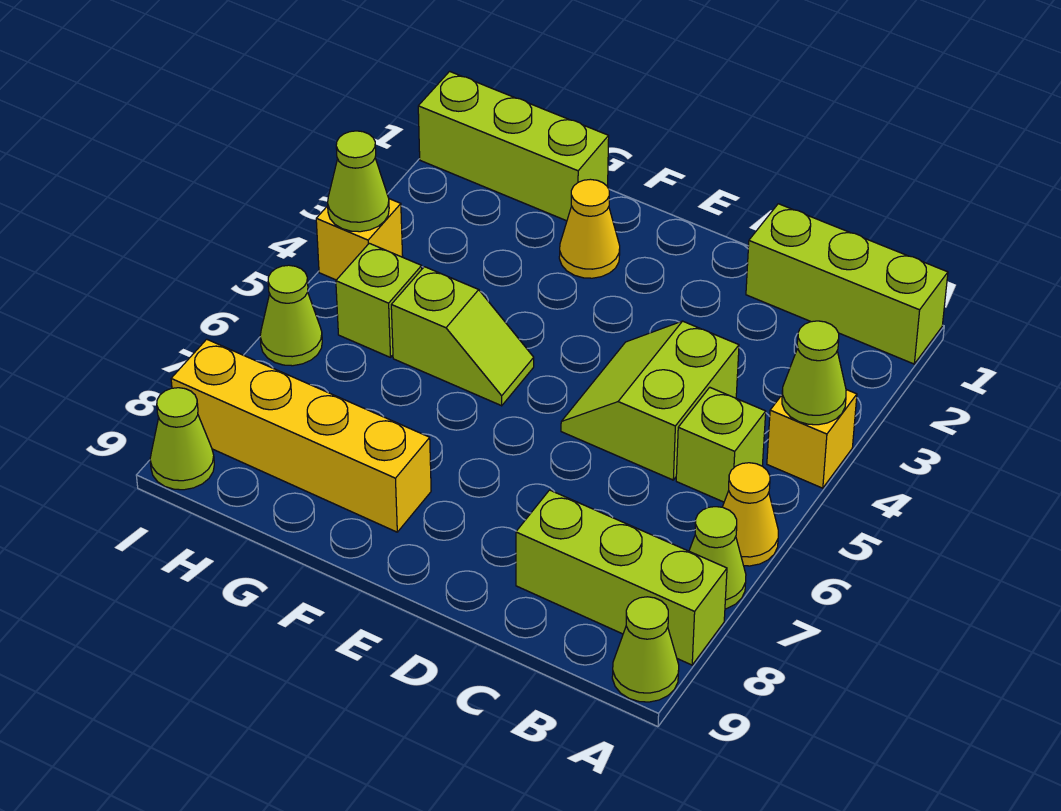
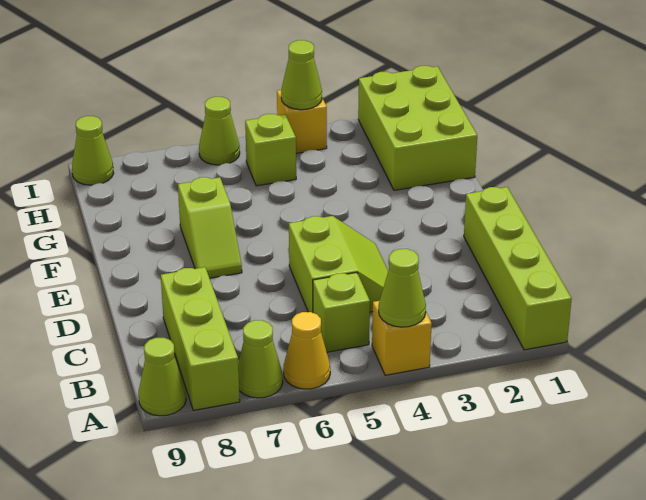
lime brick A1:C1 level 1 -> lime brick A1:D1 level 1
lime slope C4:D5 level 1 top C -> lime slope C4:D5 level 1 top 5
yellow cone F2 level 1 -> none
lime slope F5:G5 level 1 top G -> lime slope E7:F7 level 1 top F
yellow brick F8:I8 level 1 -> none
lime brick G1:I1 level 1 -> lime brick G1:I2 level 1

